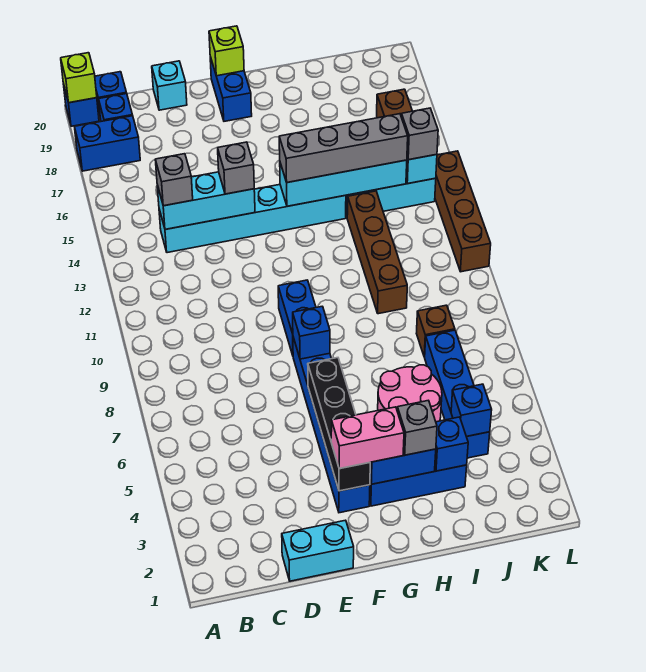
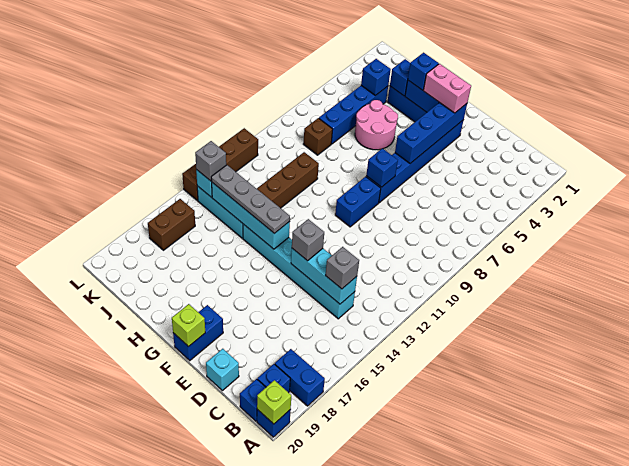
cyan brick D1:E1 level 1 -> none
black brick F3:F6 level 2 -> blue brick F3:F6 level 2
grey brick G14:J14 level 3 -> grey plate G14:J14 level 3
grey brick H3 level 3 -> blue brick H3 level 3

